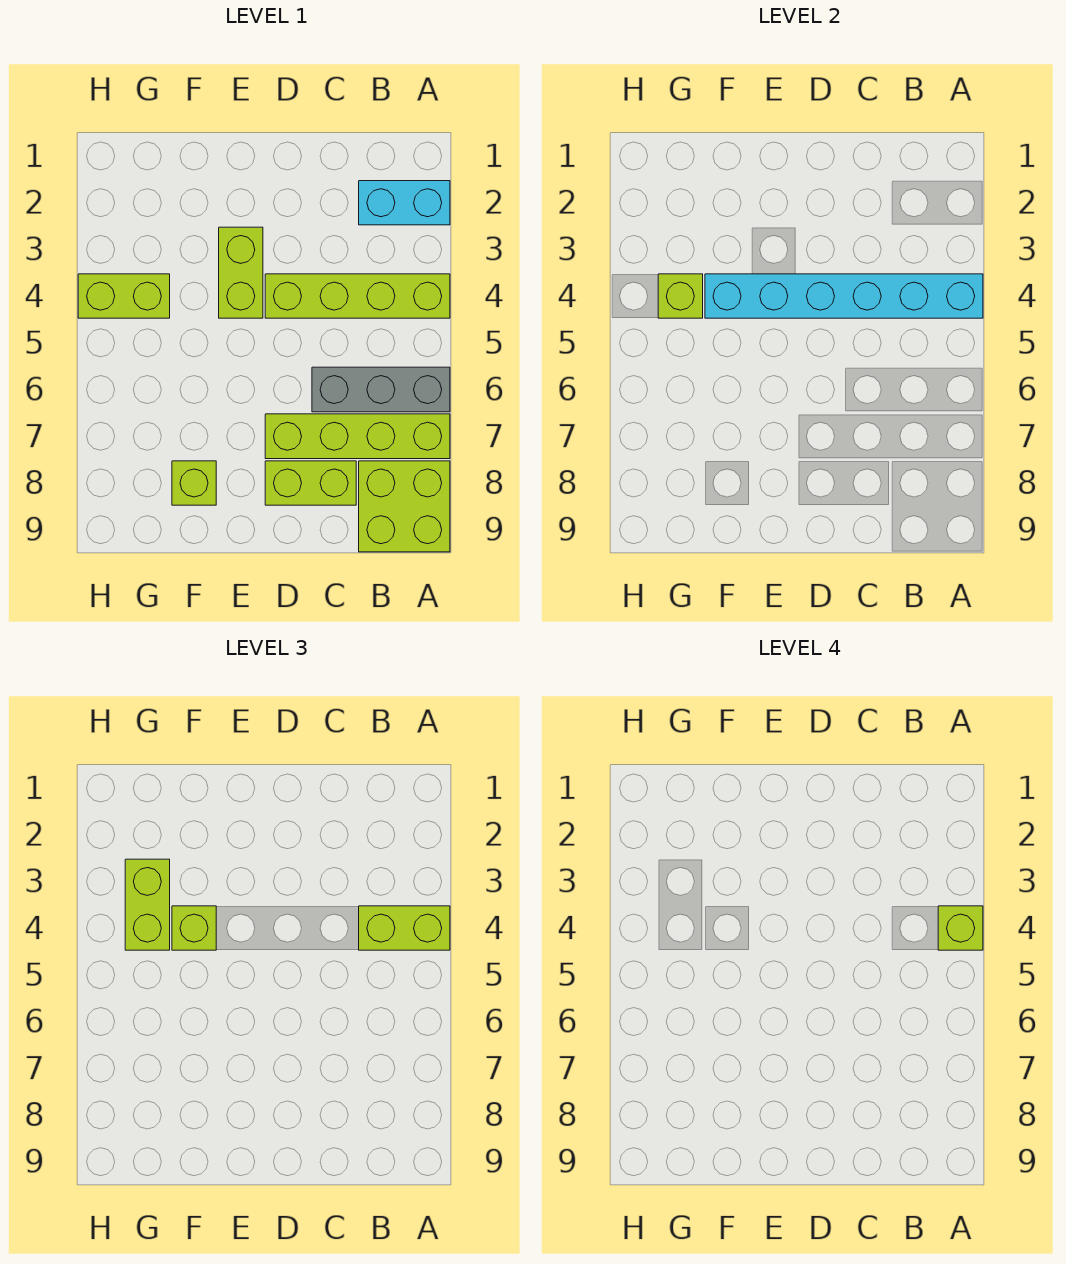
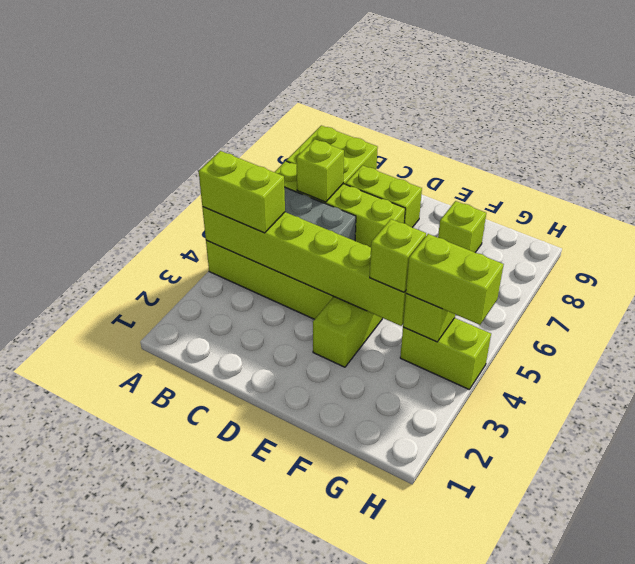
cyan brick A2:B2 level 1 -> none
cyan brick A4:F4 level 2 -> lime brick A4:F4 level 2
lime brick A4 level 4 -> lime brick B7 level 2
lime brick G3:G4 level 3 -> lime brick G4:H4 level 3

